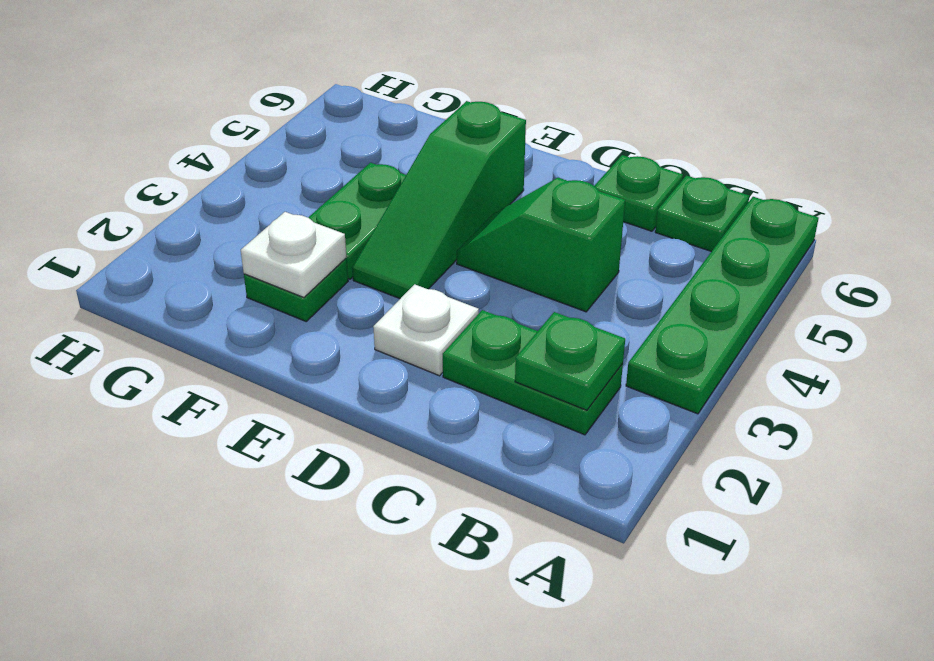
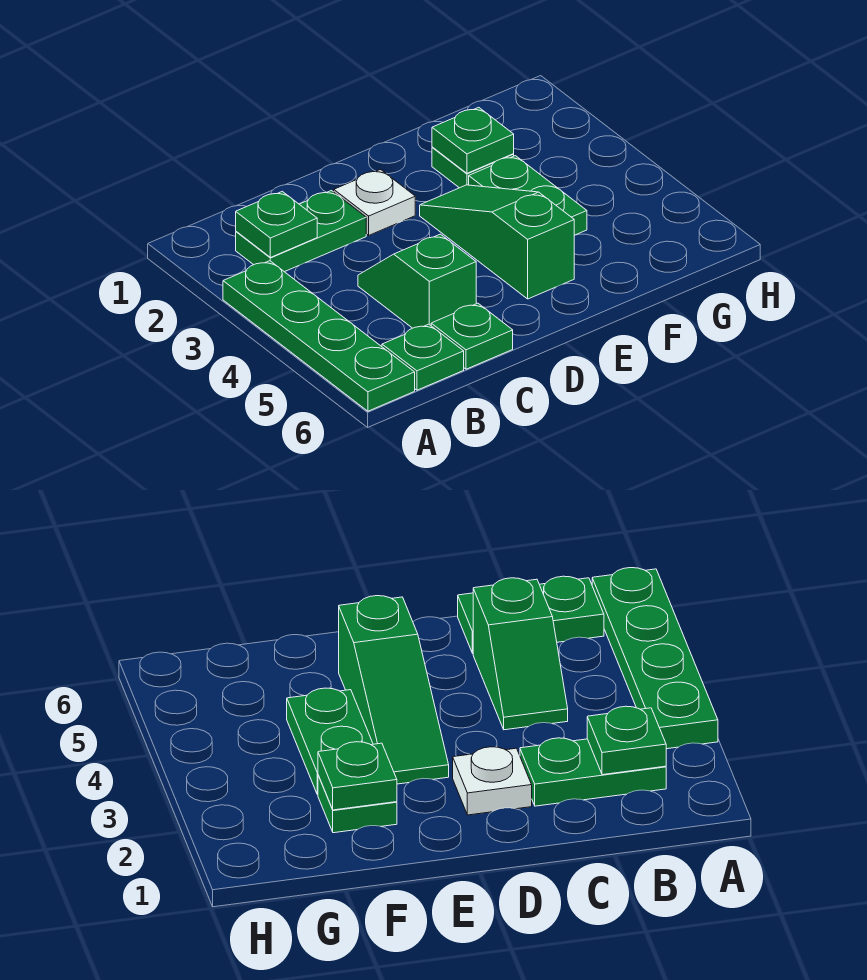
green slope C4:D4 level 1 top C -> green slope C4:C5 level 1 top 5
white plate F2 level 2 -> green plate F2 level 2

